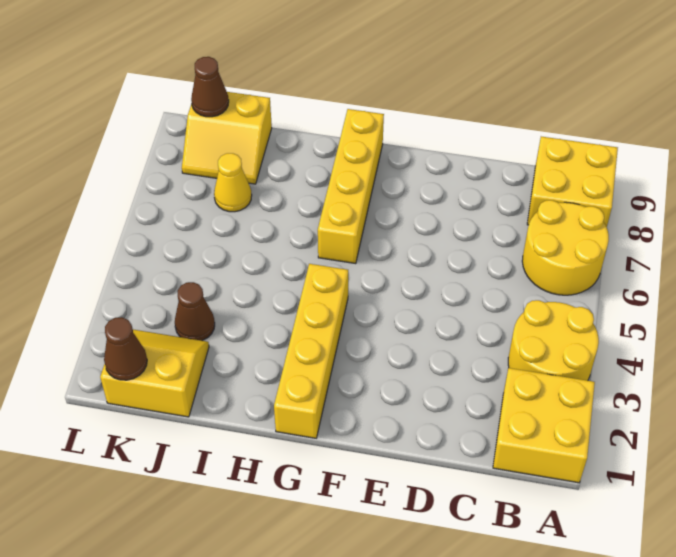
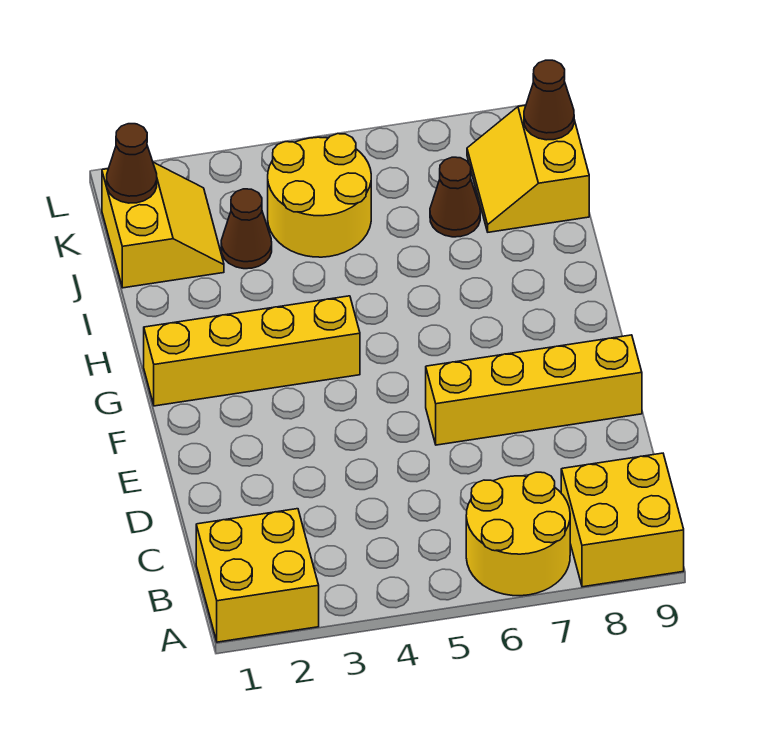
yellow round brick A3:B4 level 1 -> yellow round brick J4:K5 level 1
yellow brick G6:G9 level 1 -> yellow brick E6:E9 level 1
yellow cone J7 level 1 -> brown cone J7 level 1

